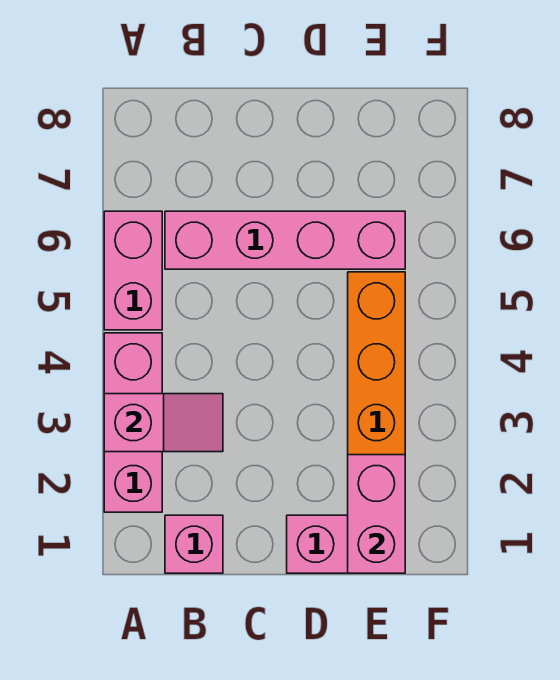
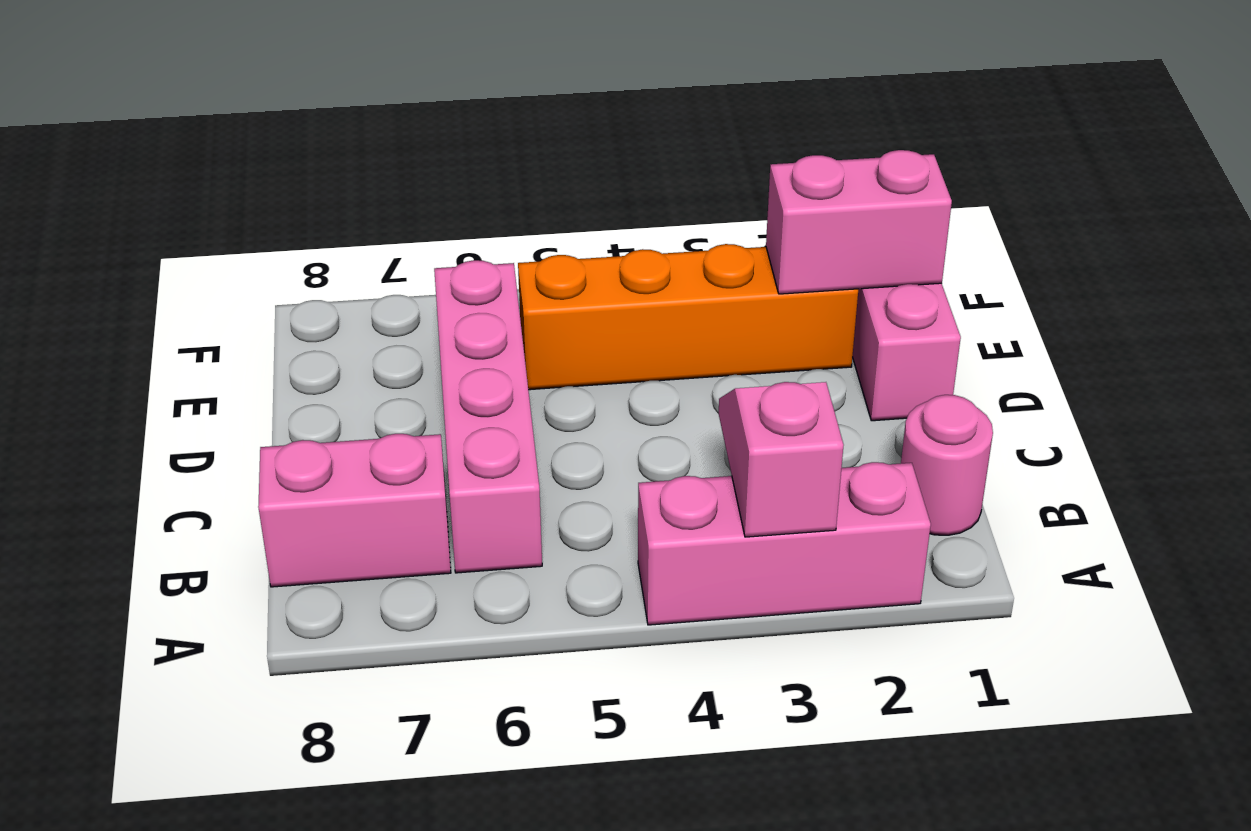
pink brick A5:A6 level 1 -> pink brick B7:B8 level 1
pink brick B1 level 1 -> pink round brick B1 level 1

